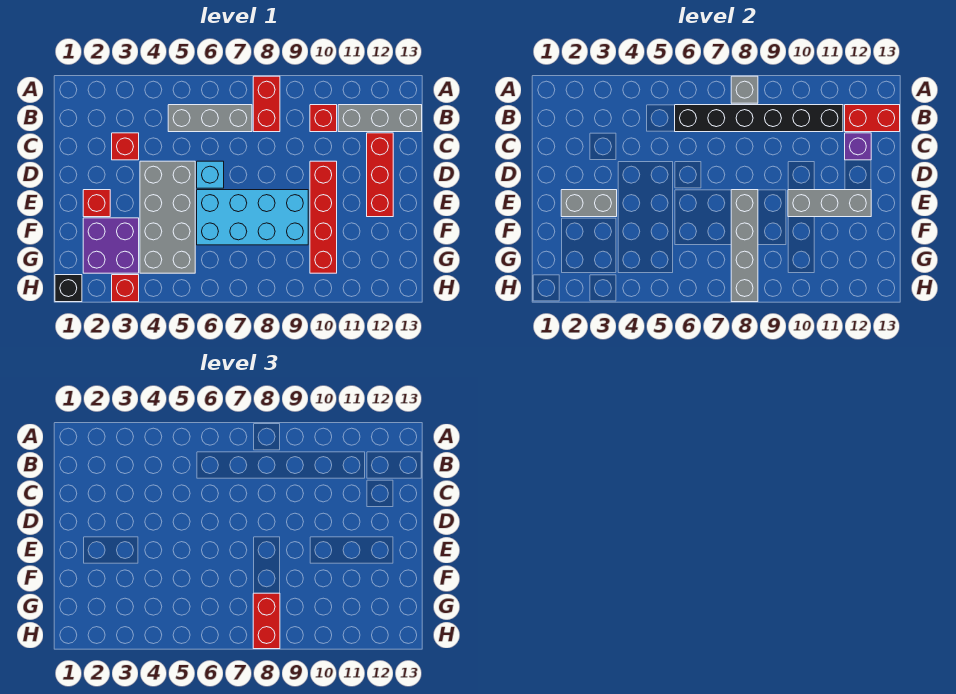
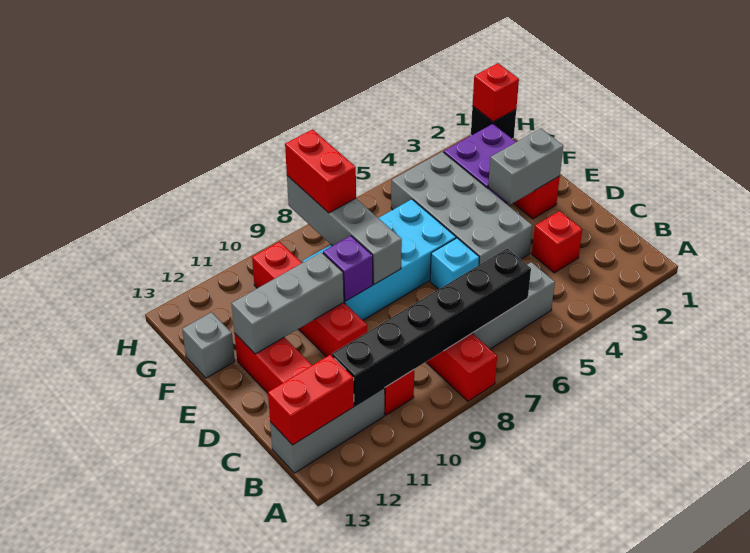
grey brick A8 level 2 -> grey brick F13 level 1
purple brick C12 level 2 -> purple brick E9 level 2
red brick H3 level 1 -> red brick H1 level 2

